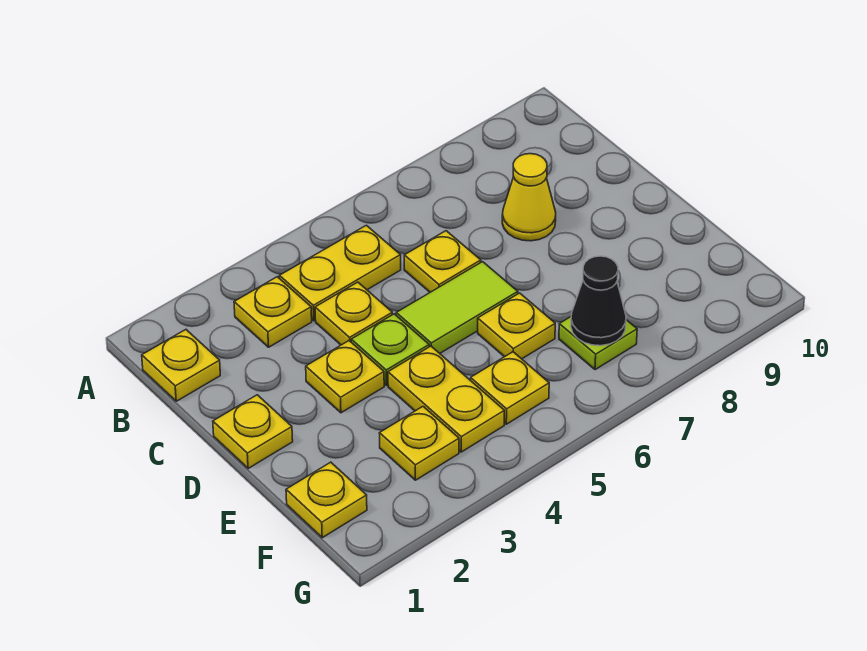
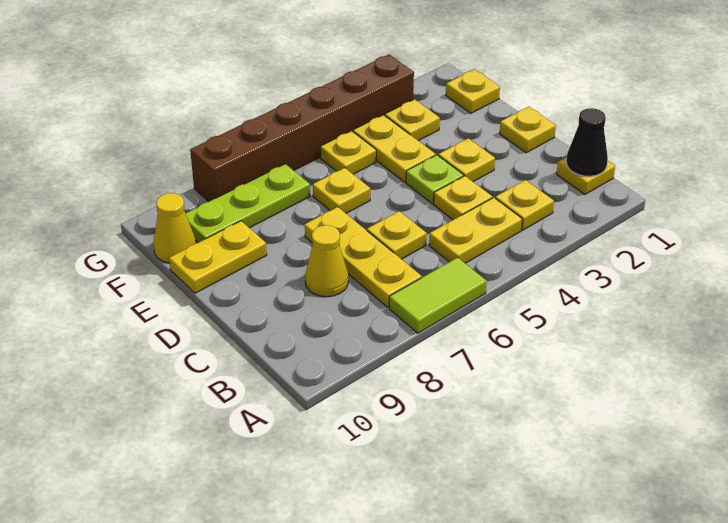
none -> yellow plate B7:D7 level 1
lime tile D5:D6 level 1 -> lime tile A6:A7 level 1
none -> yellow plate E9:E10 level 1
lime plate F7 level 1 -> lime plate F7:F9 level 1
black cone F7 level 2 -> black cone B1 level 2
none -> yellow cone F10 level 1
none -> brown brick G3:G8 level 1

